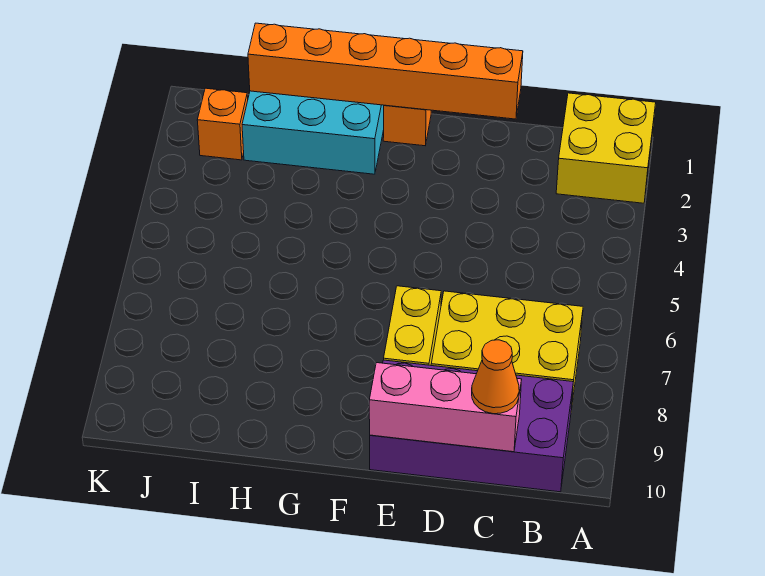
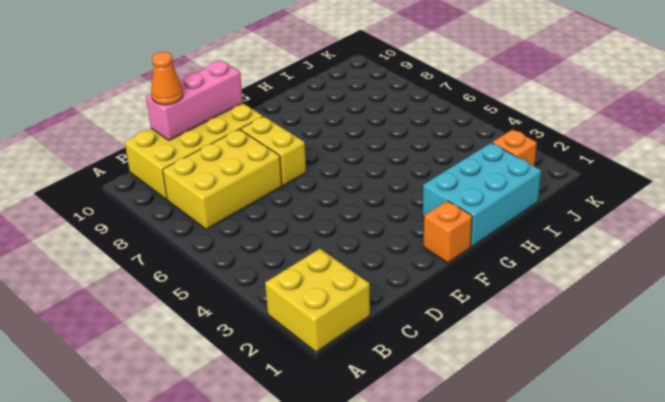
purple brick B9:E10 level 1 -> yellow brick B9:E10 level 1
orange brick D1:I1 level 2 -> none

